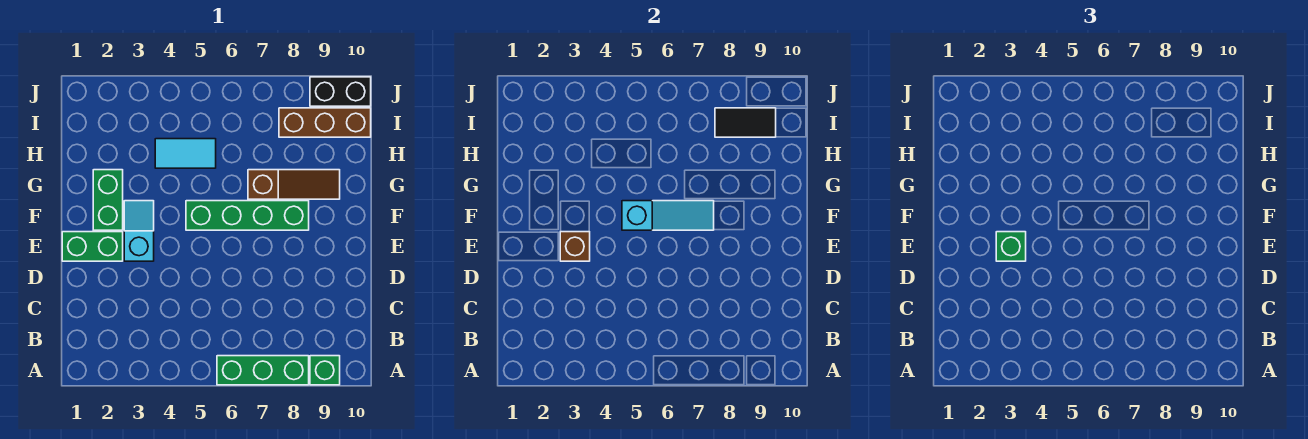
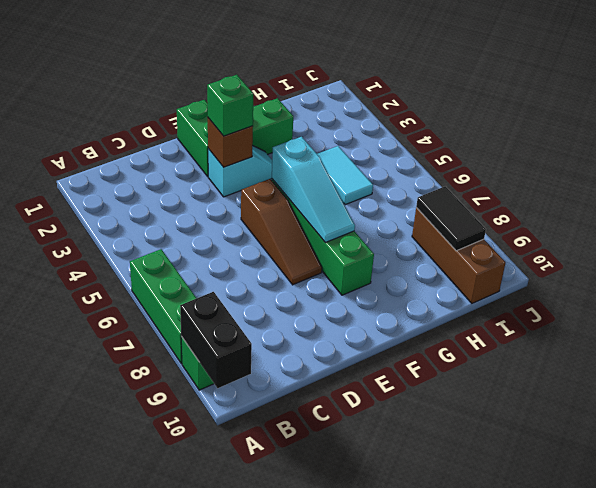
brown slope G7:G9 level 1 top 7 -> brown slope E5:E7 level 1 top 5
black brick J9:J10 level 1 -> black brick A9:A10 level 2

